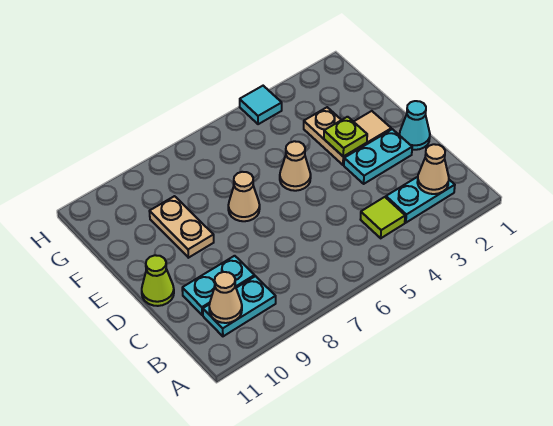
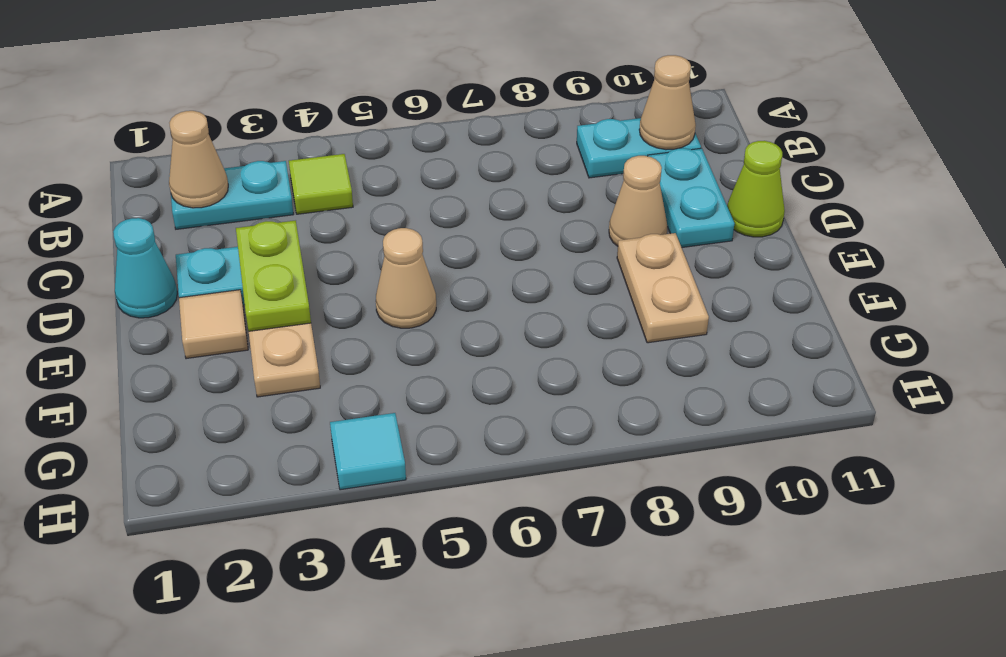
cyan plate C9:C10 level 1 -> cyan plate C10:D10 level 1
lime plate E3 level 2 -> lime plate D3:E3 level 2
tan cone E7 level 1 -> tan cone D9 level 1

